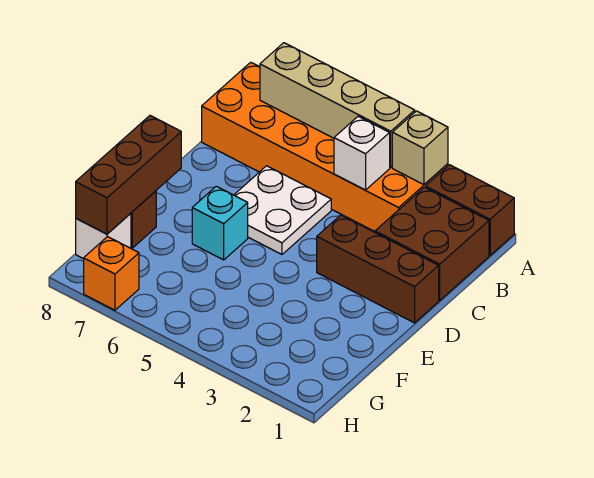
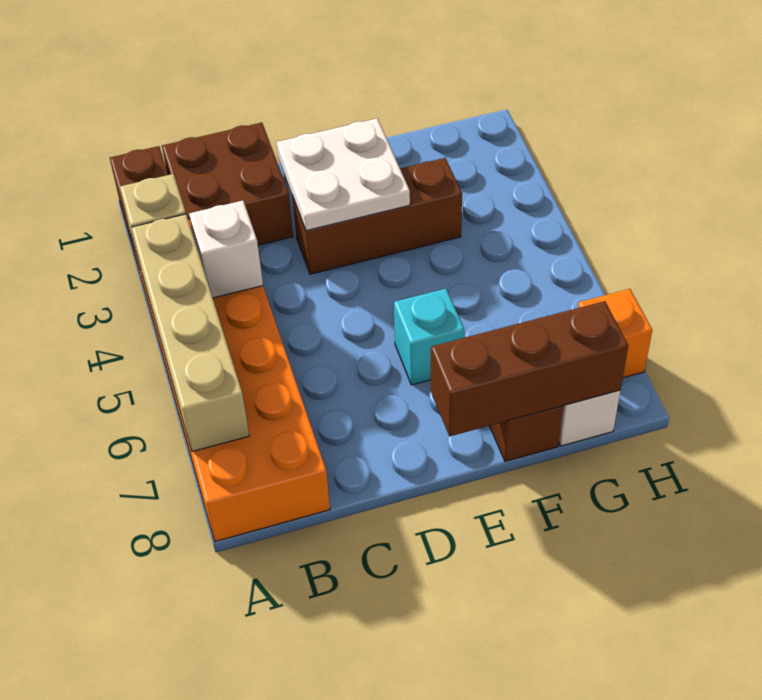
white plate C5:D6 level 1 -> white plate D2:E3 level 2
brown brick D1:D3 level 1 -> brown brick D3:F3 level 1

